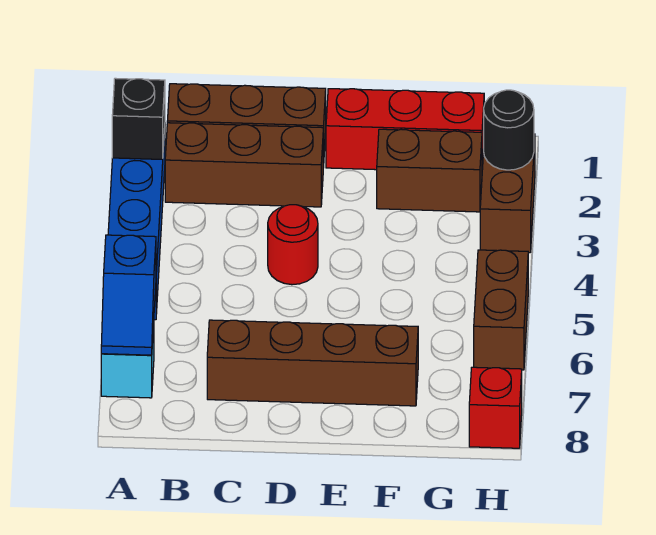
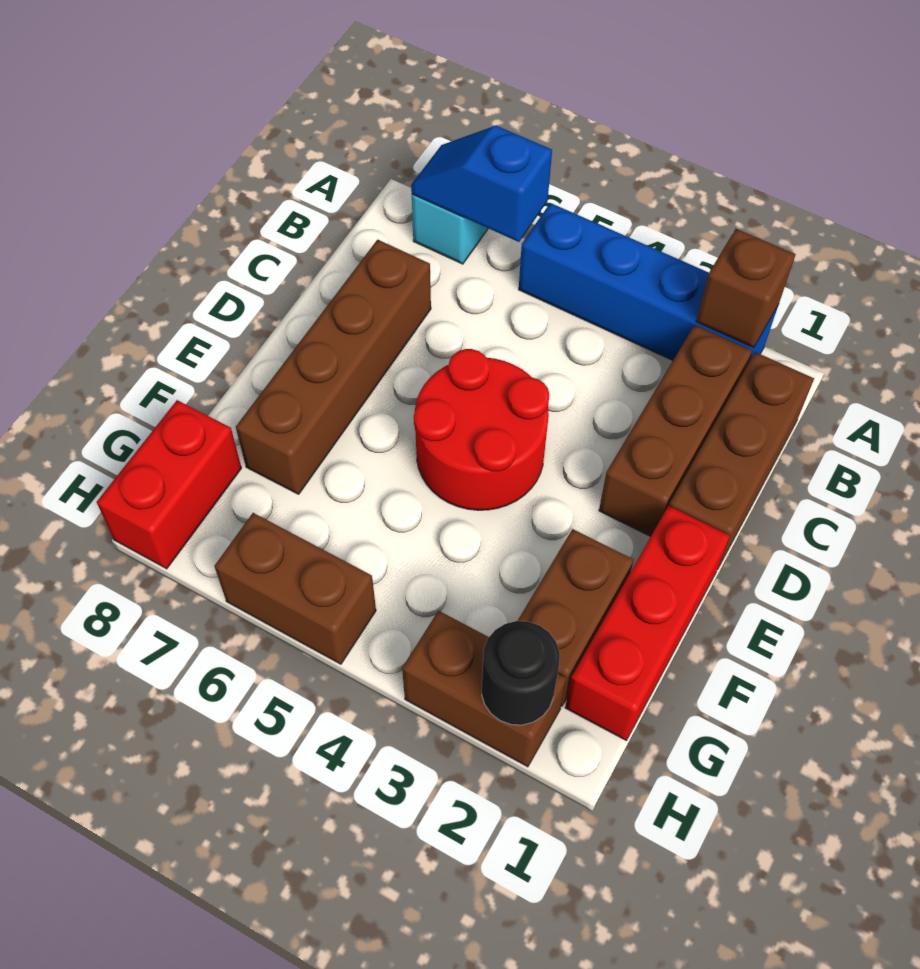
black brick A2 level 2 -> brown brick A2 level 2
red round brick D4 level 1 -> red round brick D4:E5 level 1
red brick H8 level 1 -> red brick G8:H8 level 1

